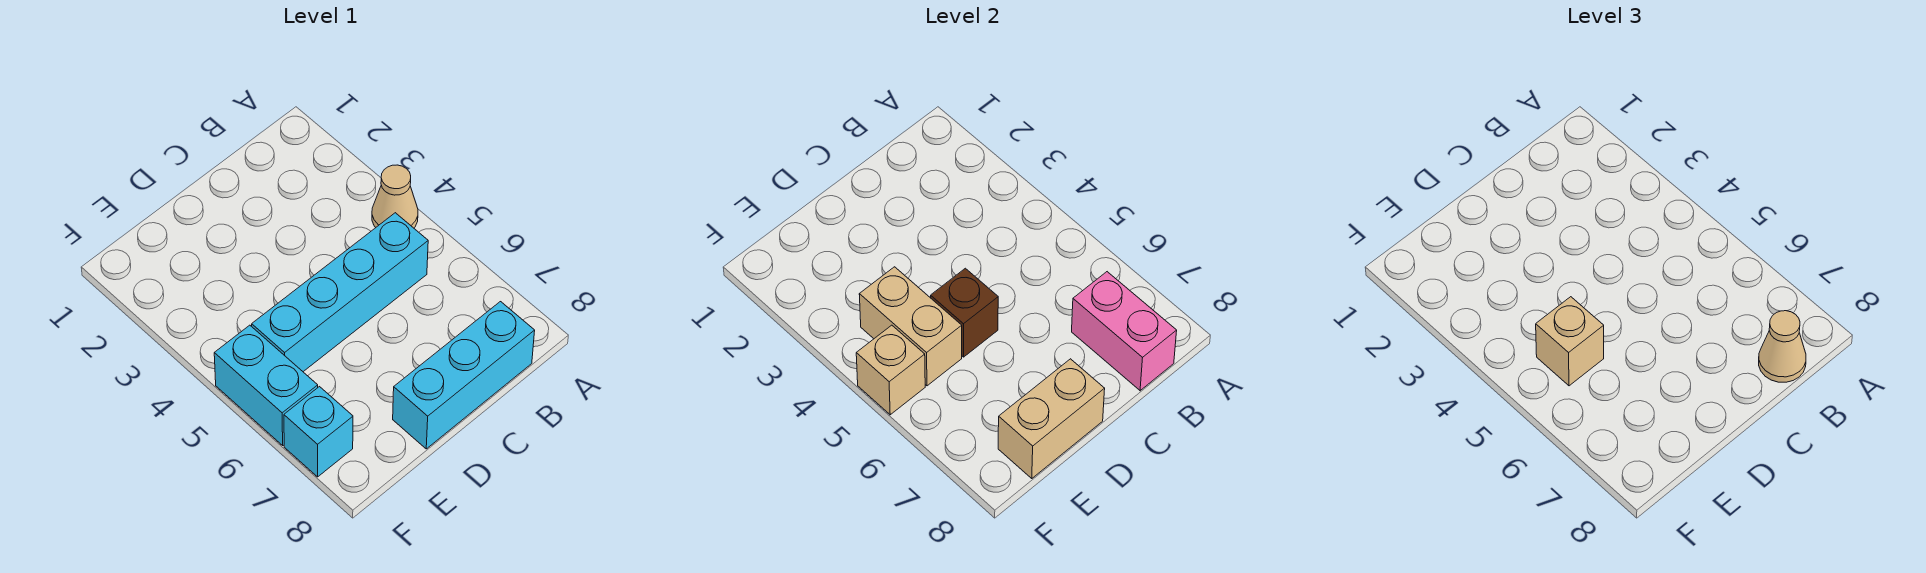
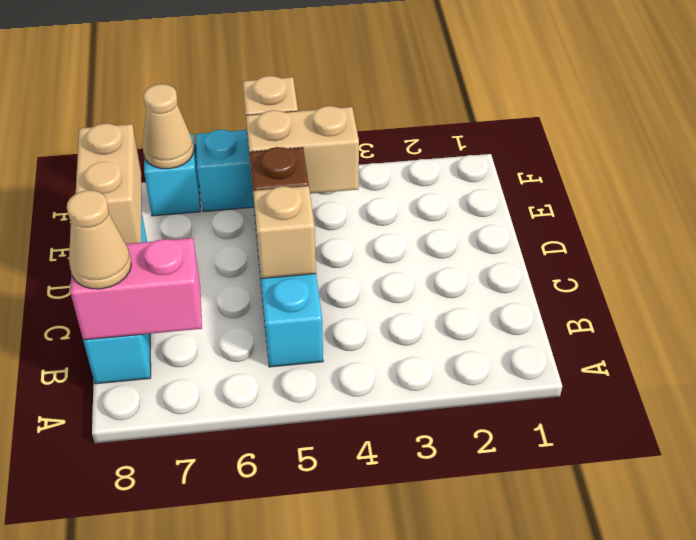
tan cone A4 level 1 -> tan cone F7 level 2
tan brick E5 level 3 -> tan brick C5 level 2

